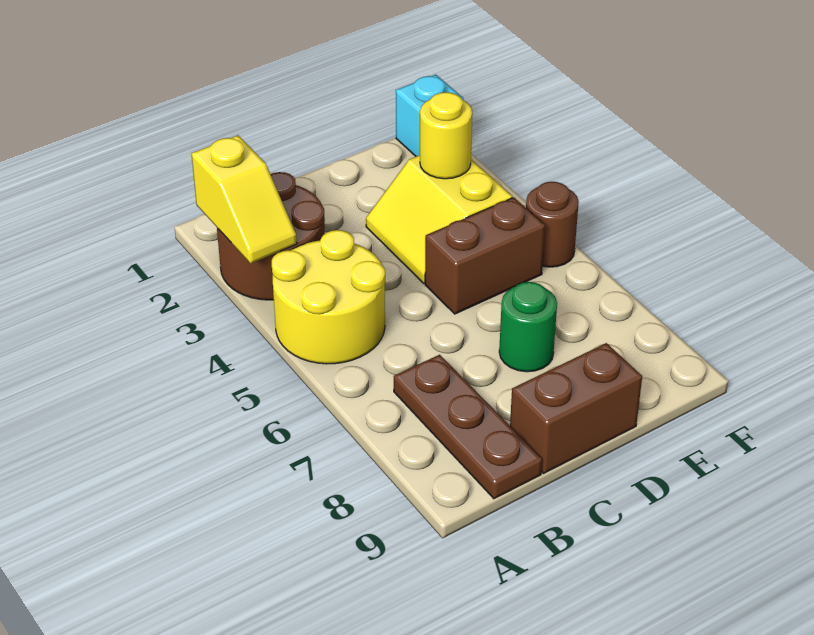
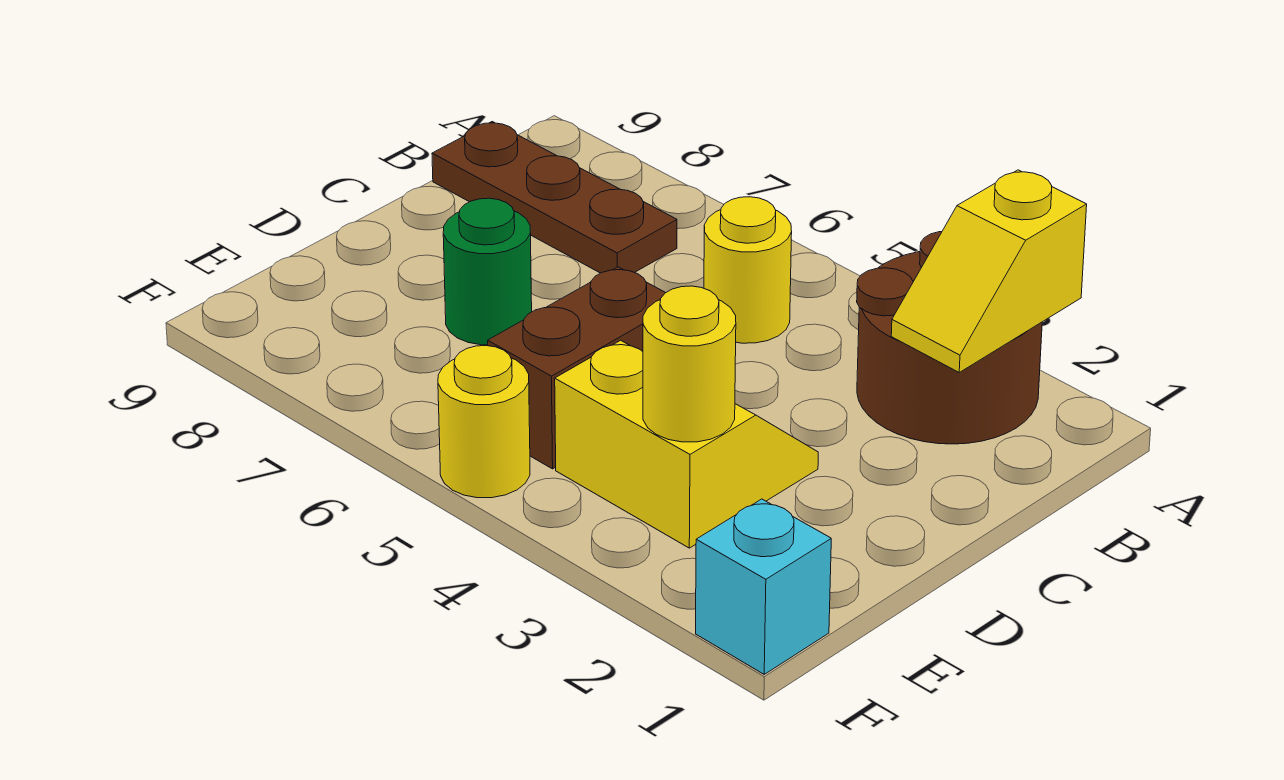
yellow slope A2:A3 level 2 top 2 -> yellow slope A2:B2 level 2 top A
yellow round brick A4:B5 level 1 -> yellow round brick B5 level 1
brown brick C9:D9 level 1 -> none
brown round brick F5 level 1 -> yellow round brick F5 level 1

